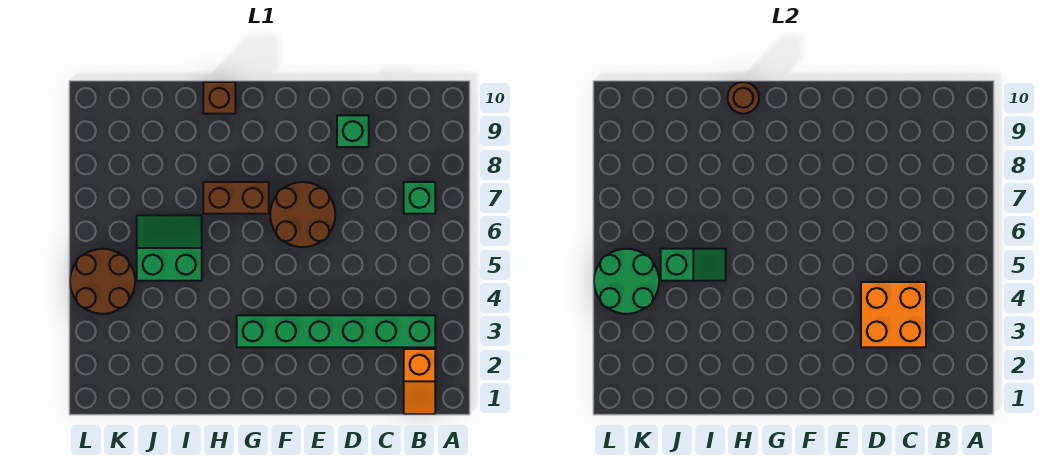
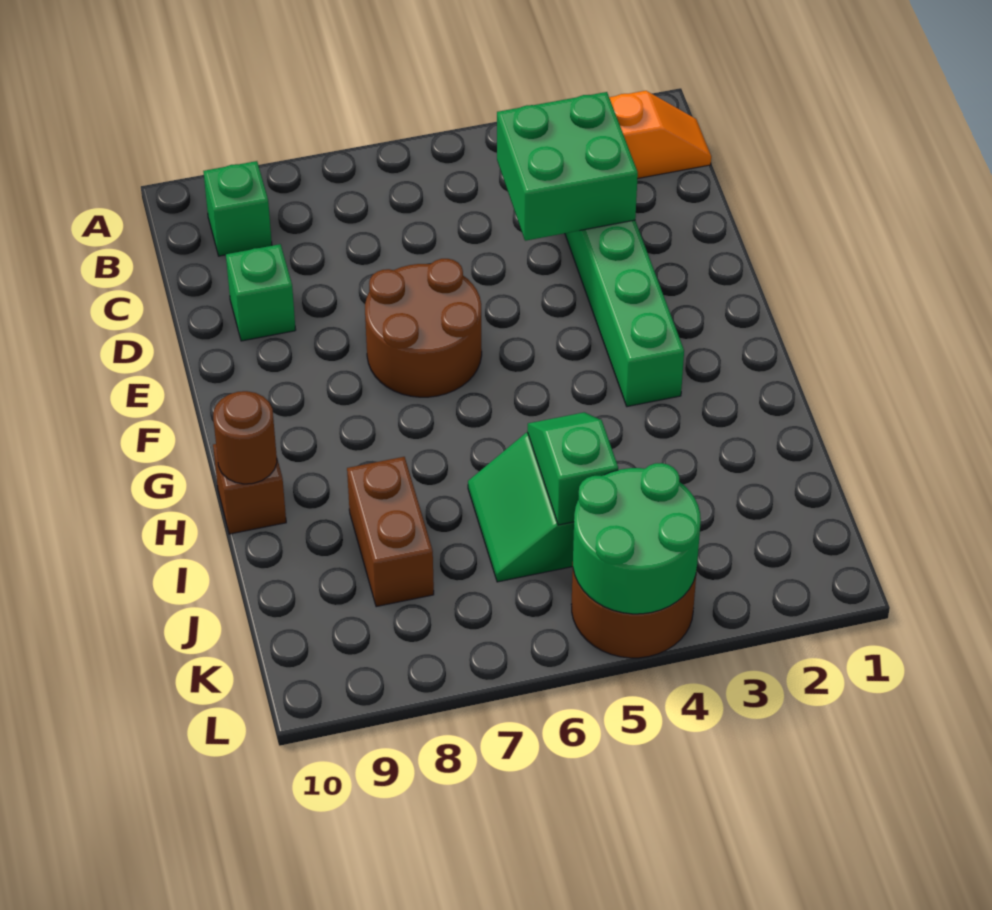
green brick B7 level 1 -> green brick B9 level 1
orange brick C3:D4 level 2 -> green brick C3:D4 level 2
brown brick G7:H7 level 1 -> brown brick I8:J8 level 1

